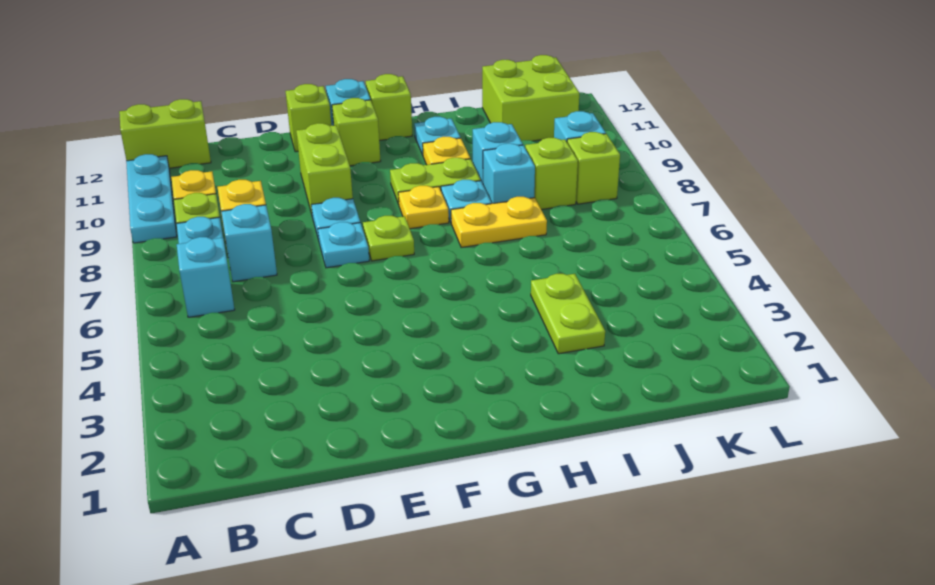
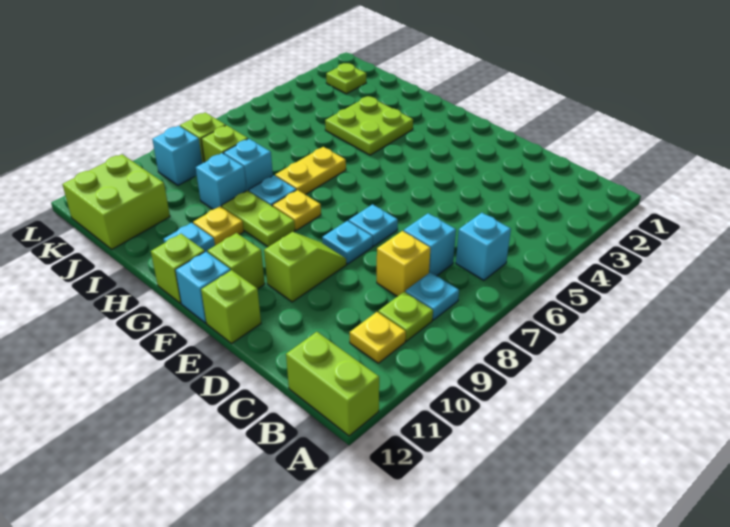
cyan plate A9:A11 level 1 -> none
lime brick E9:E10 level 1 -> lime slope E9:E10 level 1 top 10
lime plate F7 level 1 -> lime plate K2 level 1
yellow plate H7:I7 level 1 -> yellow plate H6:H7 level 1
lime plate I3:I4 level 1 -> lime plate H3:I4 level 1

